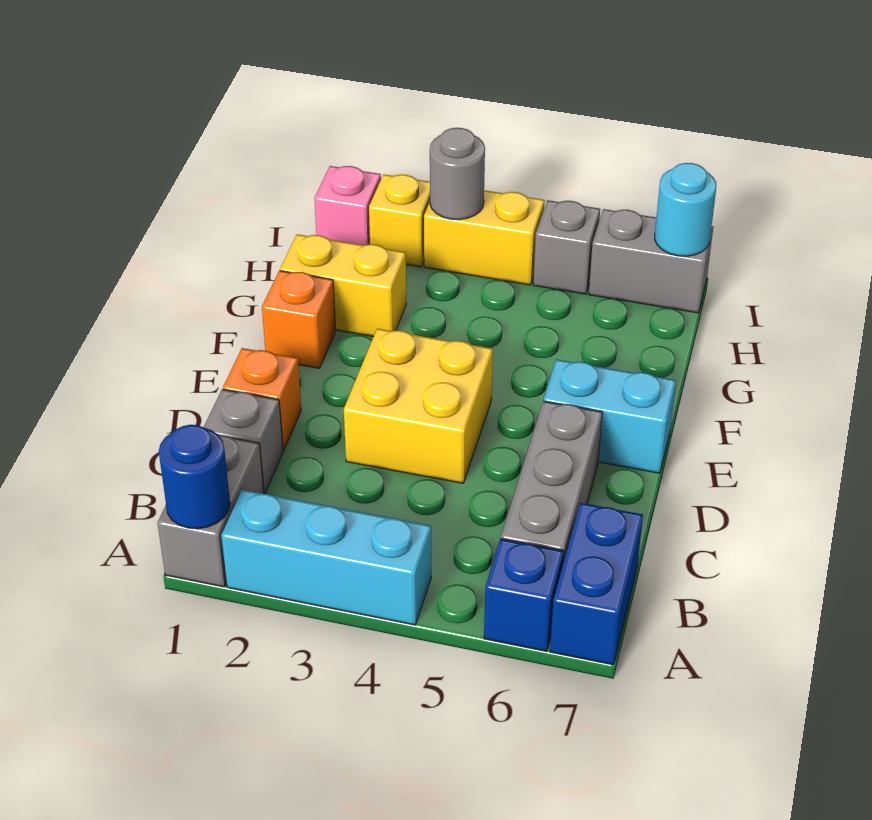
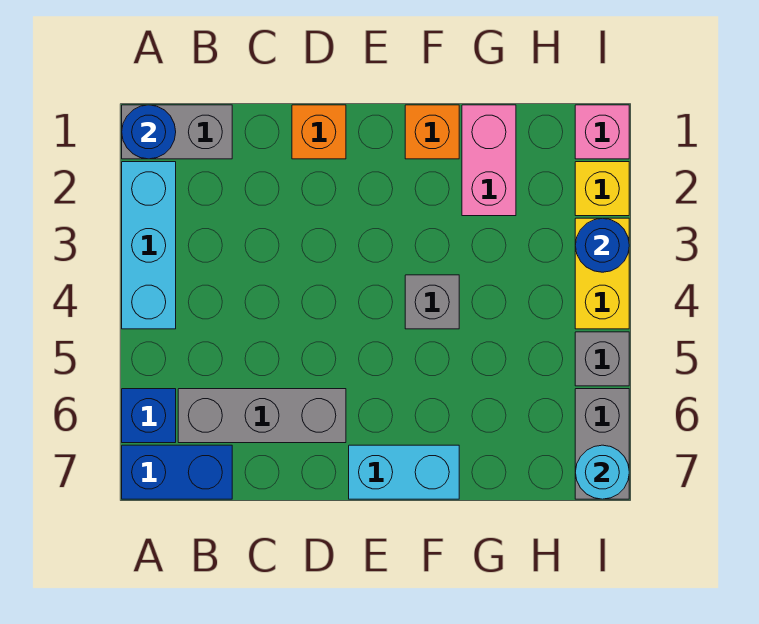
grey brick C1 level 1 -> grey brick F4 level 1
yellow brick D3:E4 level 1 -> none
cyan brick E6:E7 level 1 -> cyan brick E7:F7 level 1
yellow brick G1:G2 level 1 -> pink brick G1:G2 level 1
grey round brick I3 level 2 -> blue round brick I3 level 2

